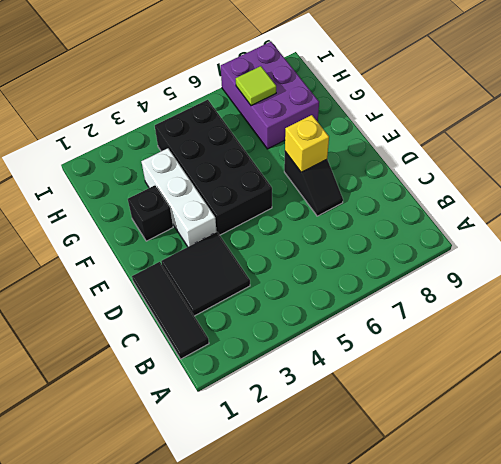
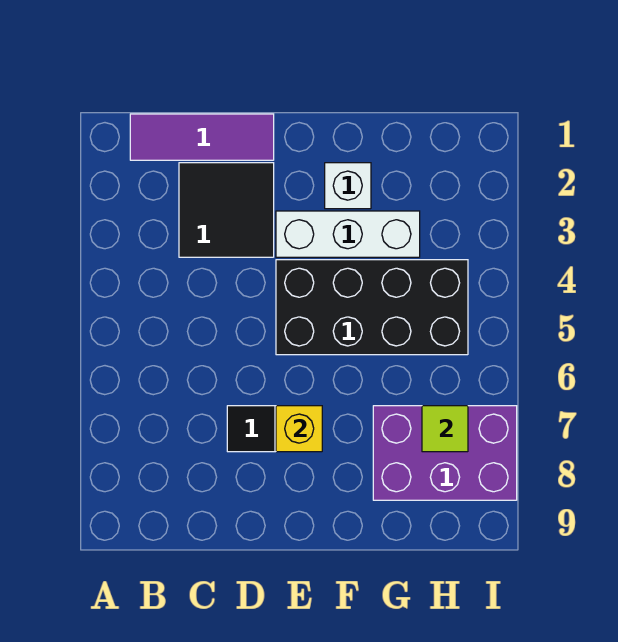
black tile B1:D1 level 1 -> purple tile B1:D1 level 1
black brick F2 level 1 -> white brick F2 level 1

